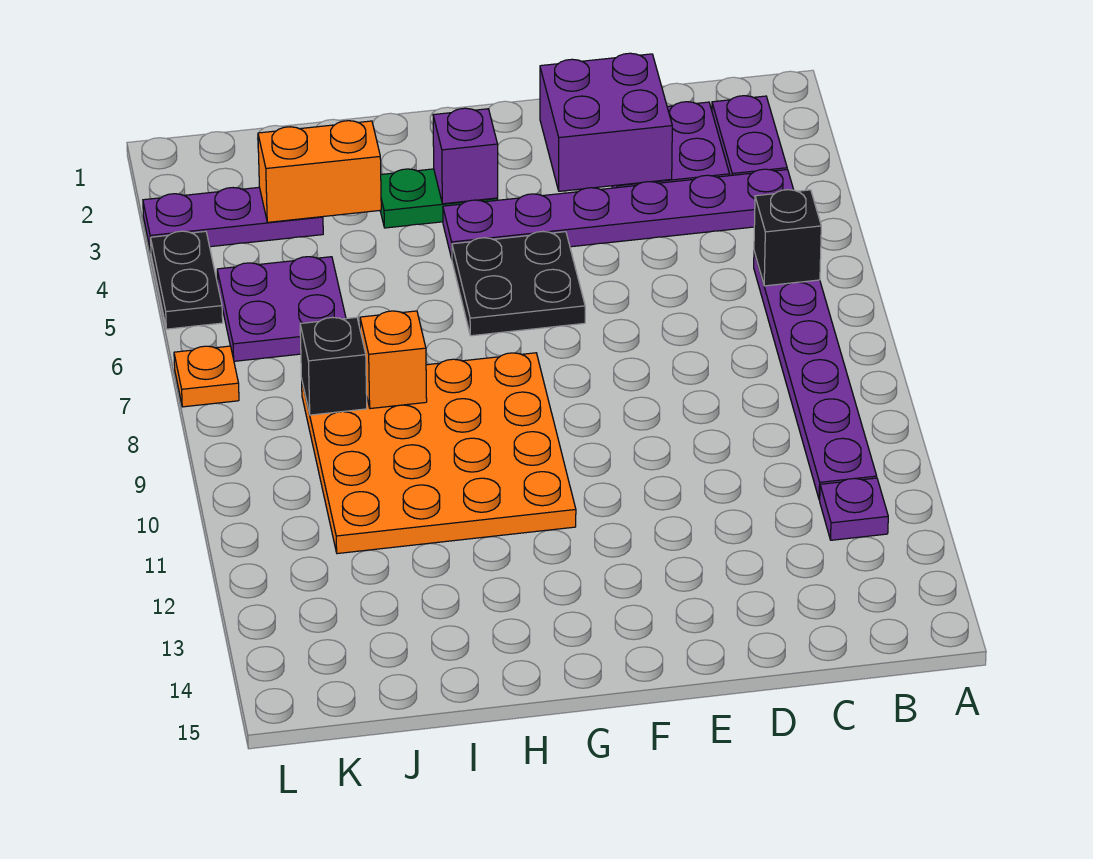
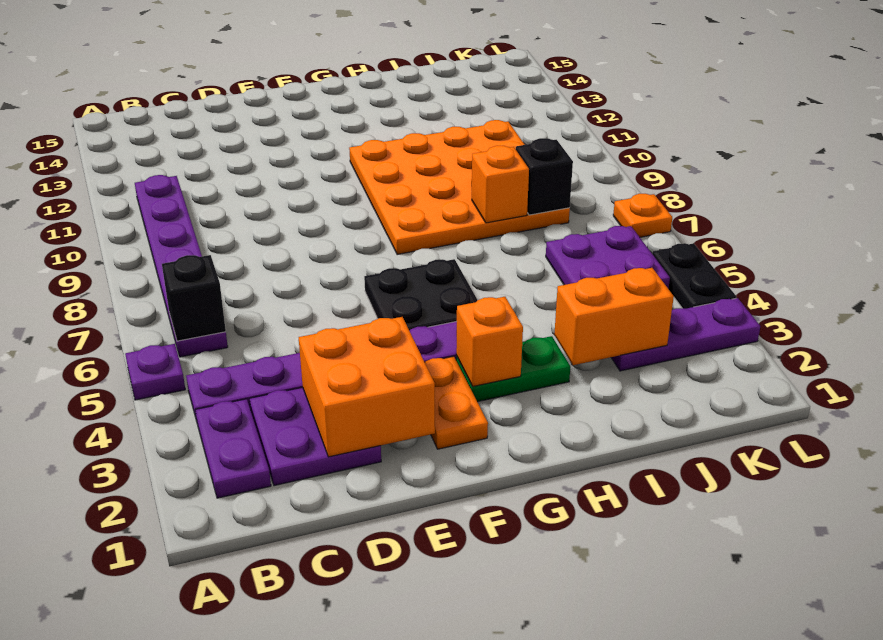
purple plate B12 level 1 -> purple plate A5 level 1
purple brick D2:E3 level 2 -> orange brick D2:E3 level 2
none -> orange plate F2:F3 level 1
purple brick G3 level 2 -> orange brick G3 level 2

